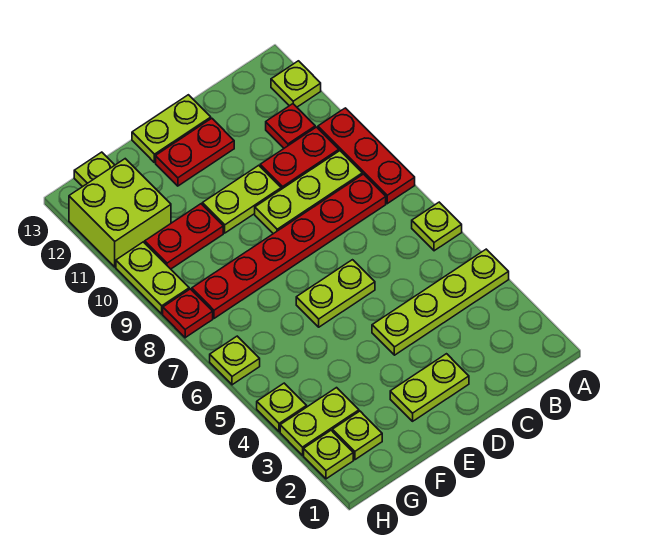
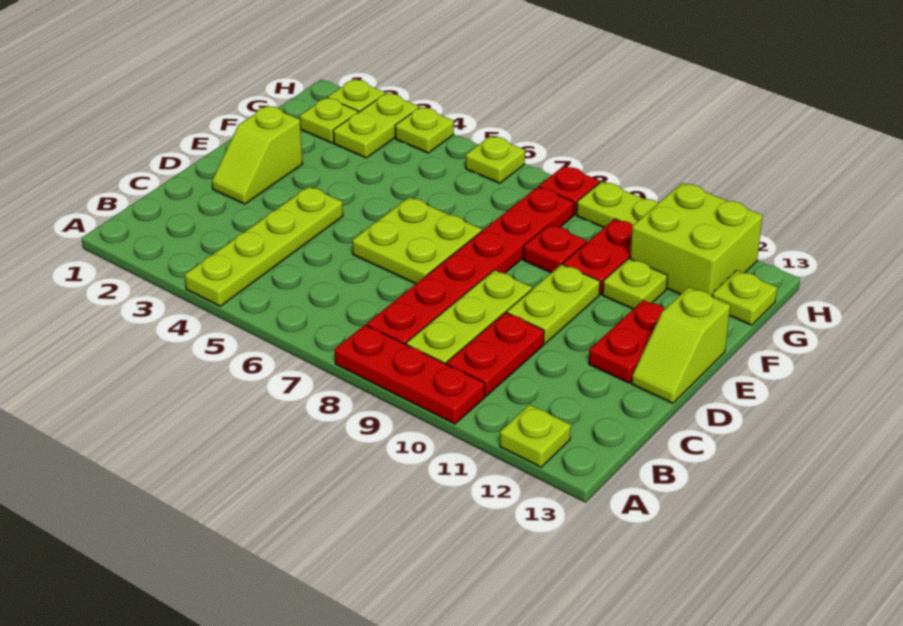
lime plate A6 level 1 -> lime plate F11 level 1
red plate B11 level 1 -> red plate F9 level 1
lime plate D2:E2 level 1 -> lime slope D2:E2 level 1 top E
lime plate D6:E6 level 1 -> lime plate D6:E7 level 1
lime plate D13:E13 level 1 -> lime slope D13:E13 level 1 top E

